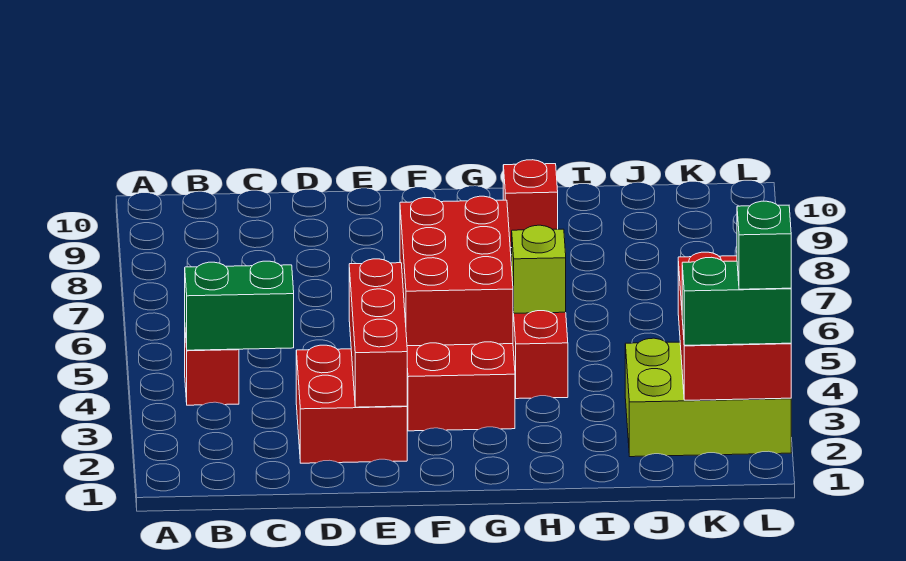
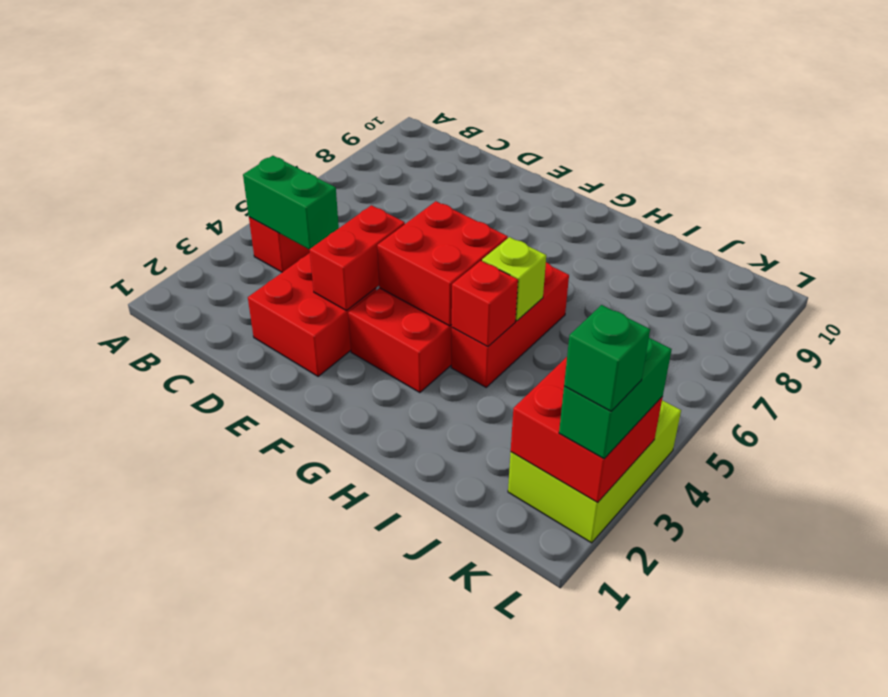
red brick E2:E4 level 2 -> red brick E3:E4 level 2
red brick F4:G6 level 2 -> red brick F4:G5 level 2
red brick H9 level 1 -> red brick H4 level 2
lime brick J2:L3 level 1 -> lime brick K2:L4 level 1
red brick K2:L4 level 2 -> red brick K2:L3 level 2
green brick K2:L2 level 3 -> green brick L2:L3 level 3

